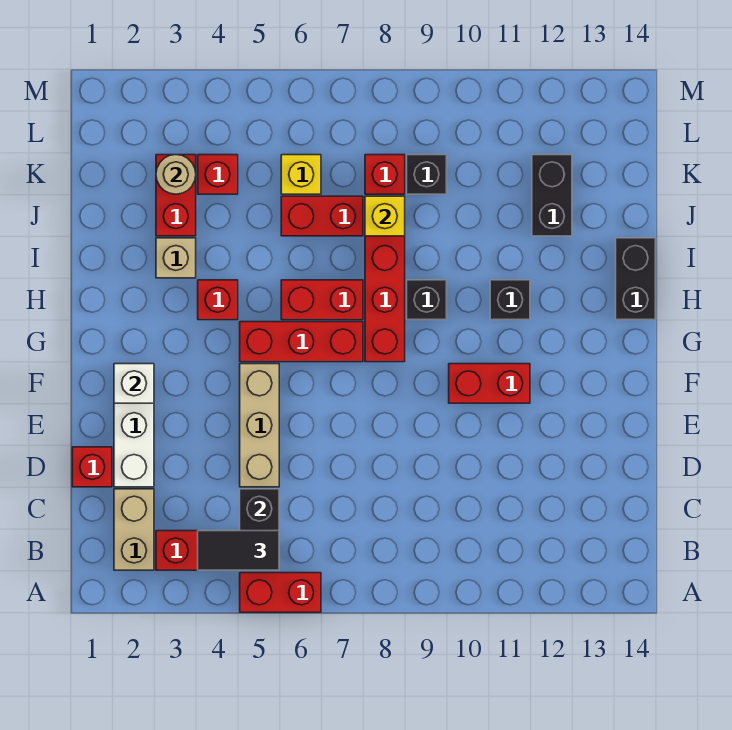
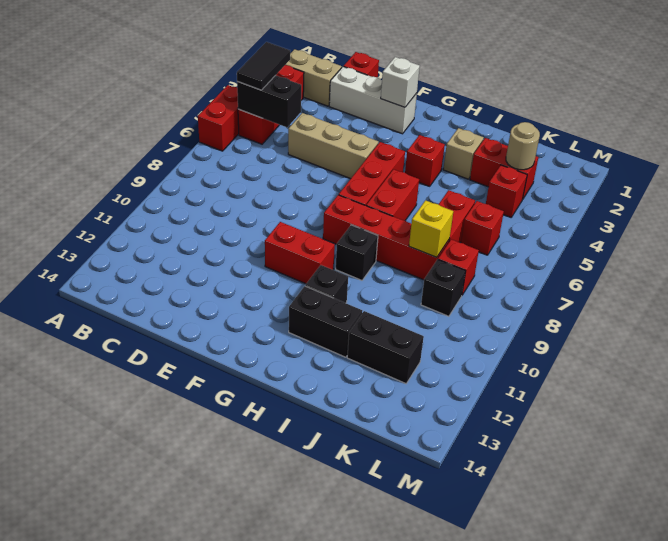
red brick F10:F11 level 1 -> red brick F10:G10 level 1
black brick H14:I14 level 1 -> black brick H12:I12 level 1
yellow brick K6 level 1 -> red brick K6 level 1

